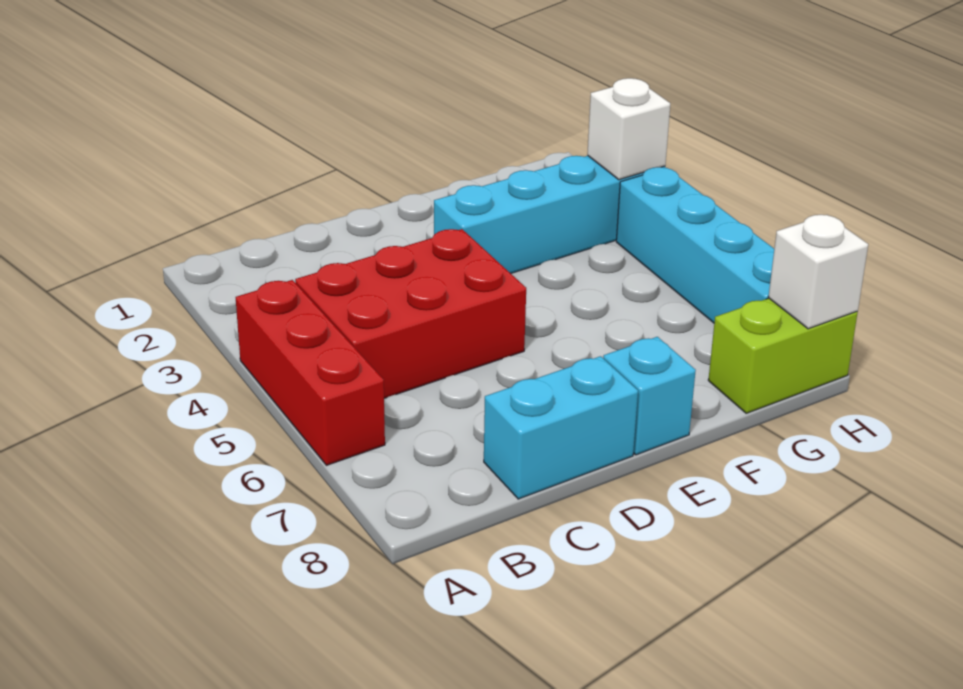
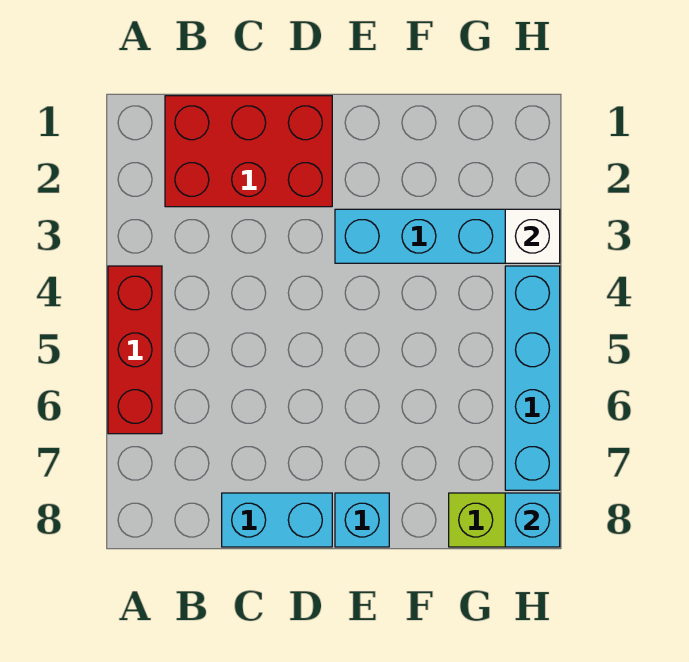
red brick B4:D5 level 1 -> red brick B1:D2 level 1
white brick H8 level 2 -> cyan brick H8 level 2

